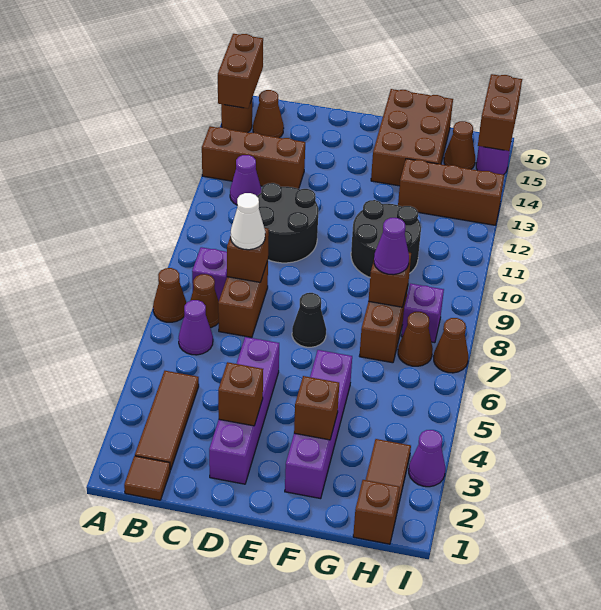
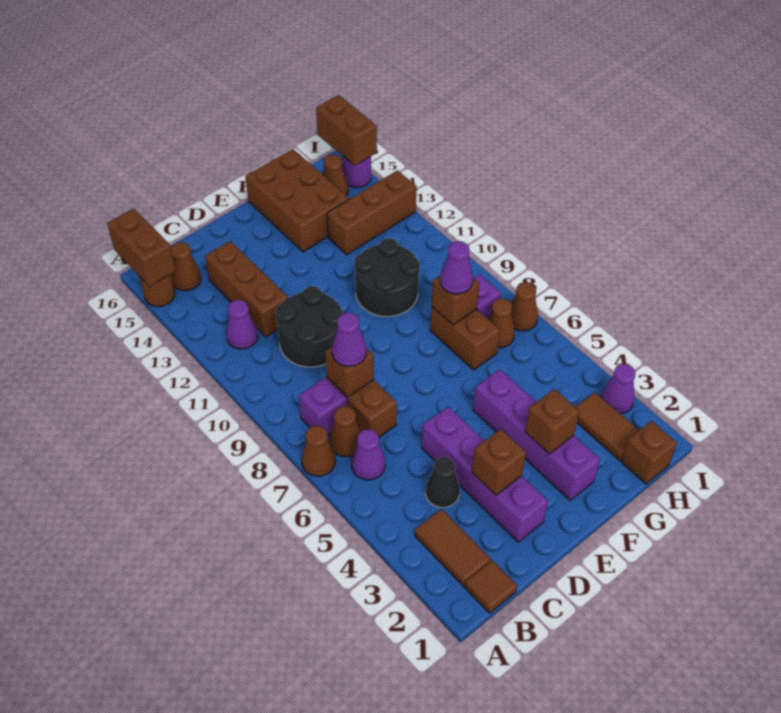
brown brick A13:C13 level 1 -> brown brick C12:C14 level 1
brown tile B2:B4 level 1 -> brown tile B2:B3 level 1
white cone C8 level 3 -> purple cone C8 level 3
black cone E7 level 1 -> black cone C4 level 1

